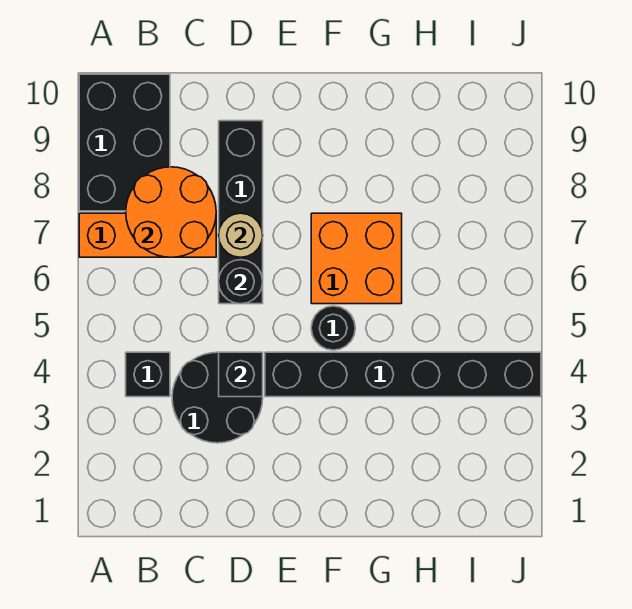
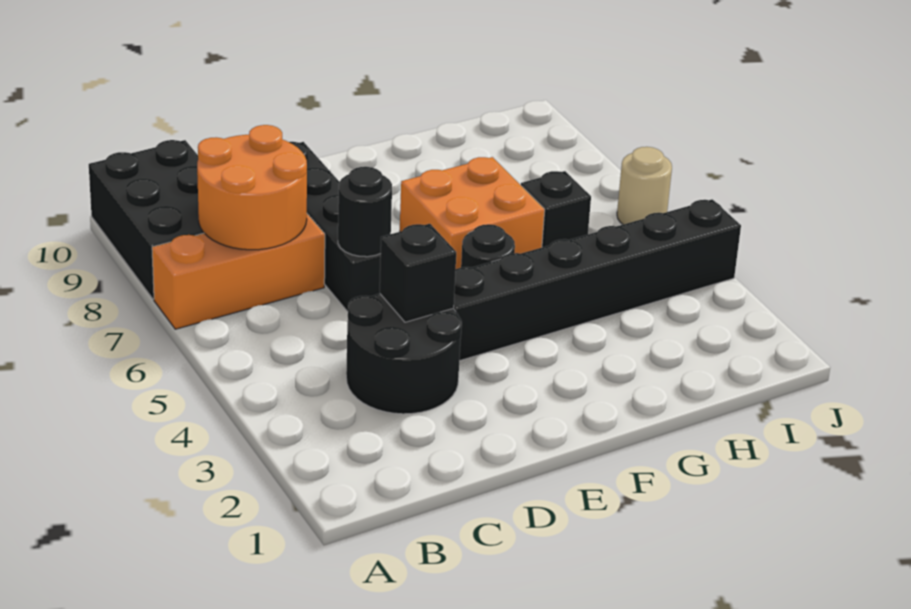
black brick B4 level 1 -> black brick H6 level 1
tan round brick D7 level 2 -> tan round brick J6 level 1

